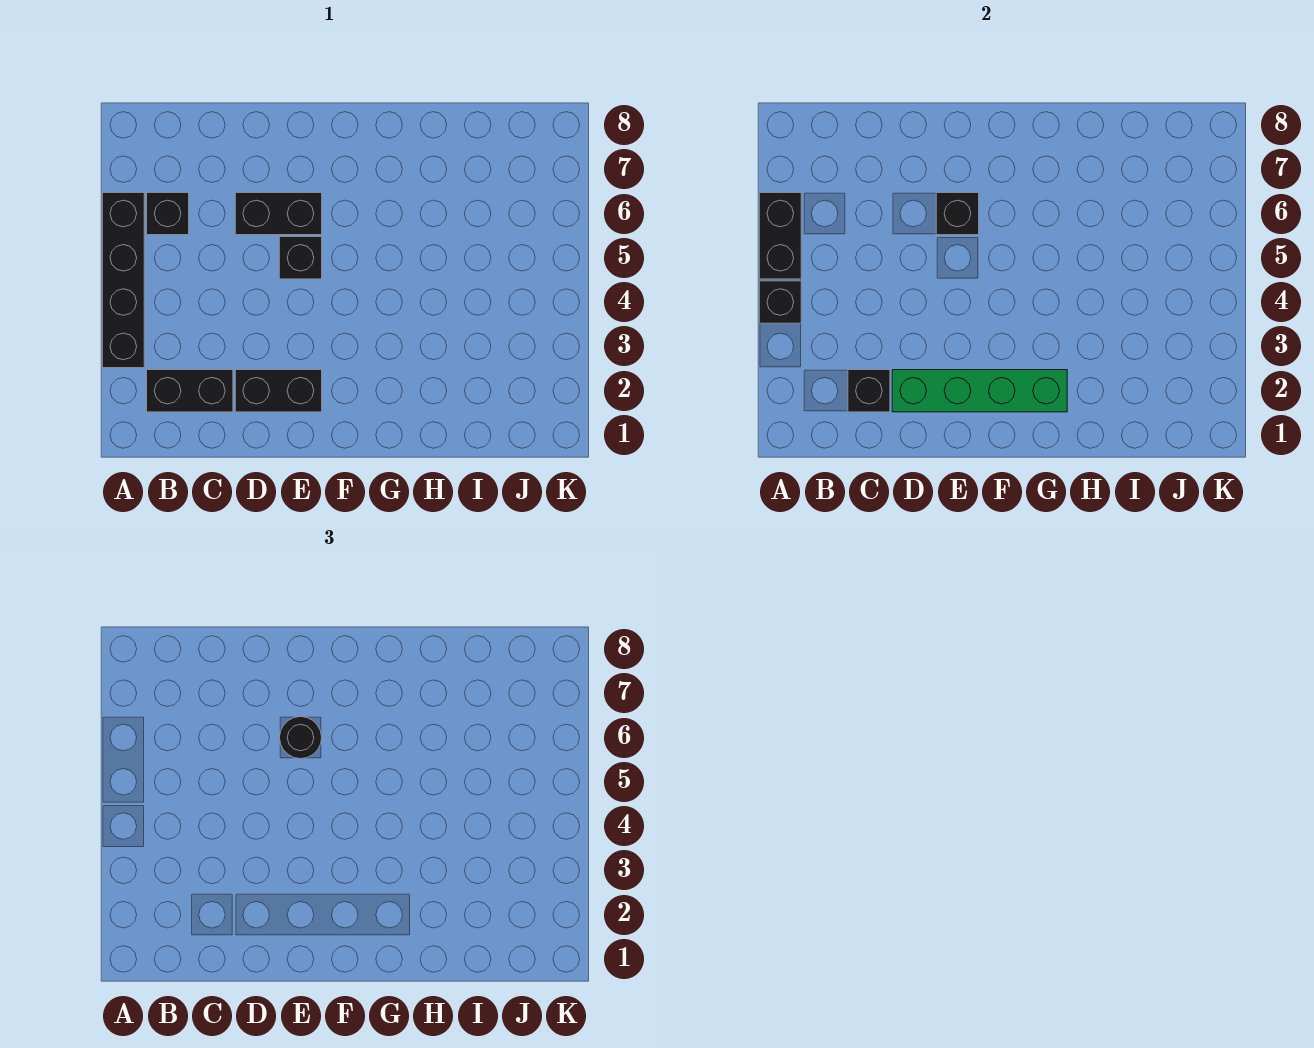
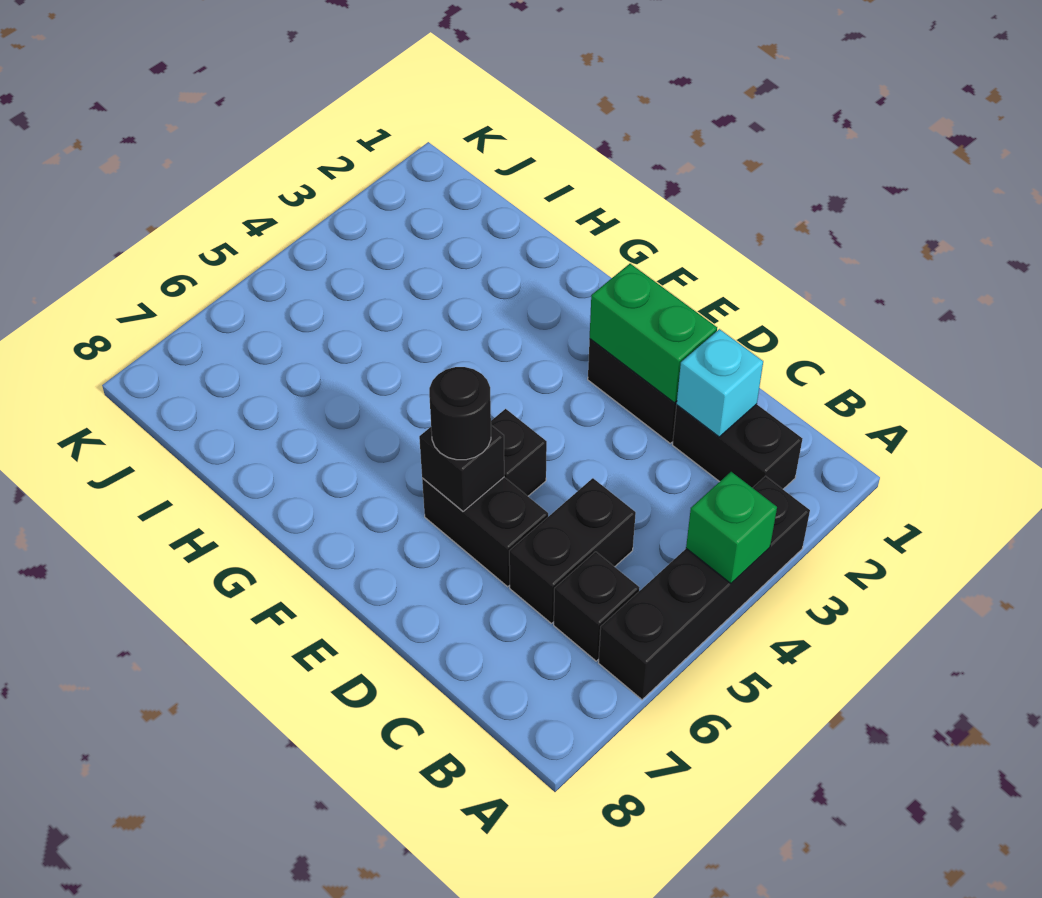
black brick A4 level 2 -> green brick A4 level 2
black brick A5:A6 level 2 -> black brick C5:C6 level 1
black brick C2 level 2 -> cyan brick C2 level 2
green brick D2:G2 level 2 -> green brick D2:E2 level 2

